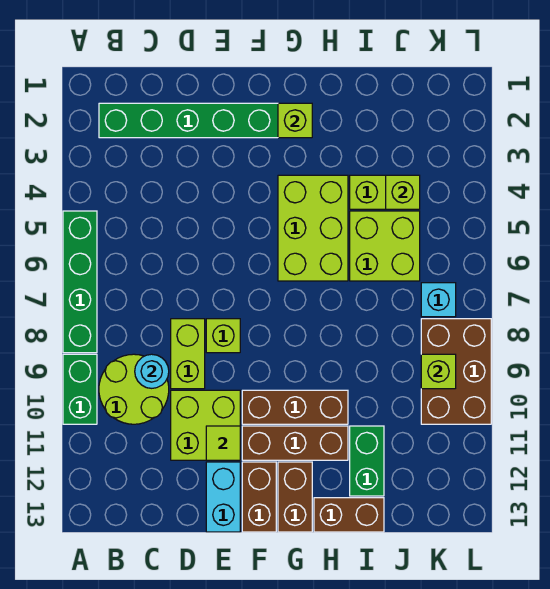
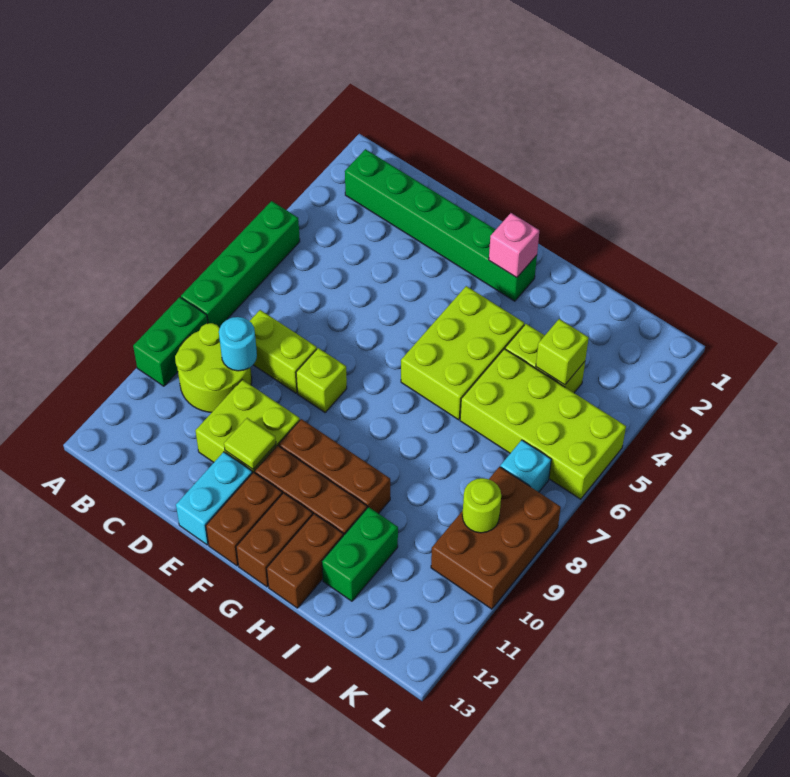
lime brick D8:D9 level 1 -> lime brick C8:D8 level 1
lime brick G2 level 2 -> pink brick G2 level 2
brown brick H13:I13 level 1 -> brown brick H12:H13 level 1
lime brick I5:J6 level 1 -> lime brick I5:L6 level 1
lime brick K9 level 2 -> lime round brick K9 level 2

